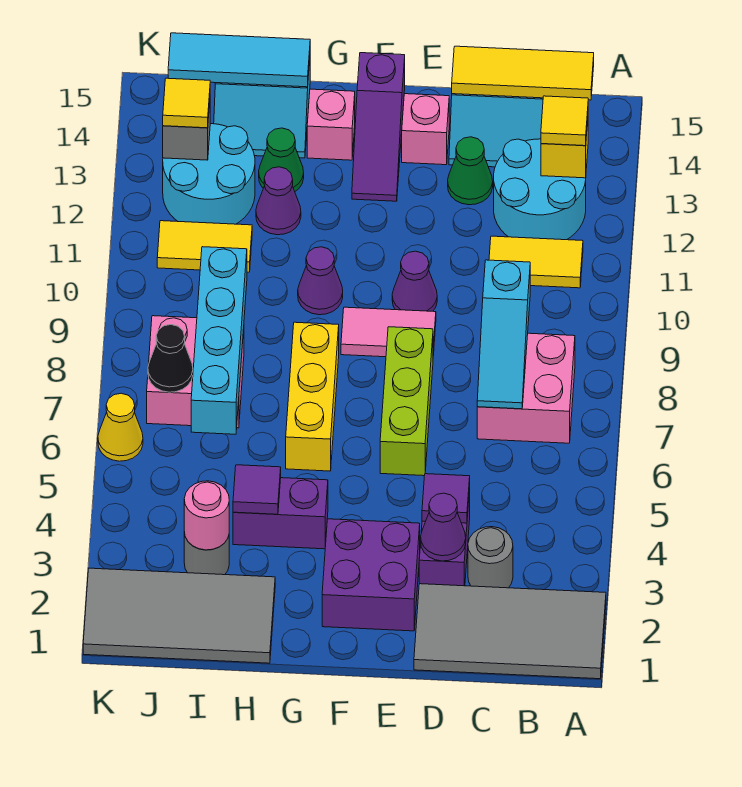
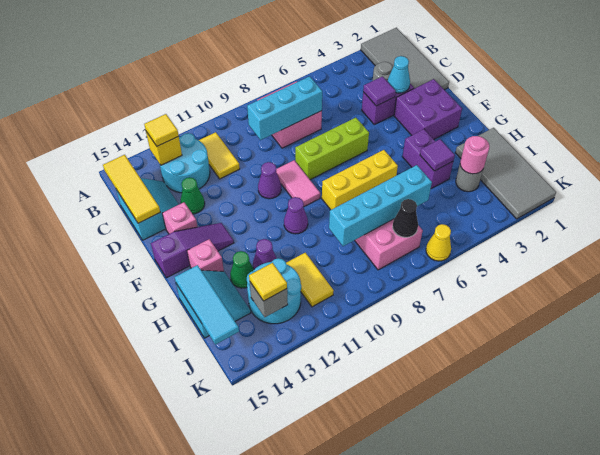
cyan slope C7:C9 level 2 top 9 -> cyan brick C7:C9 level 2
purple cone D3 level 2 -> cyan cone D3 level 2

